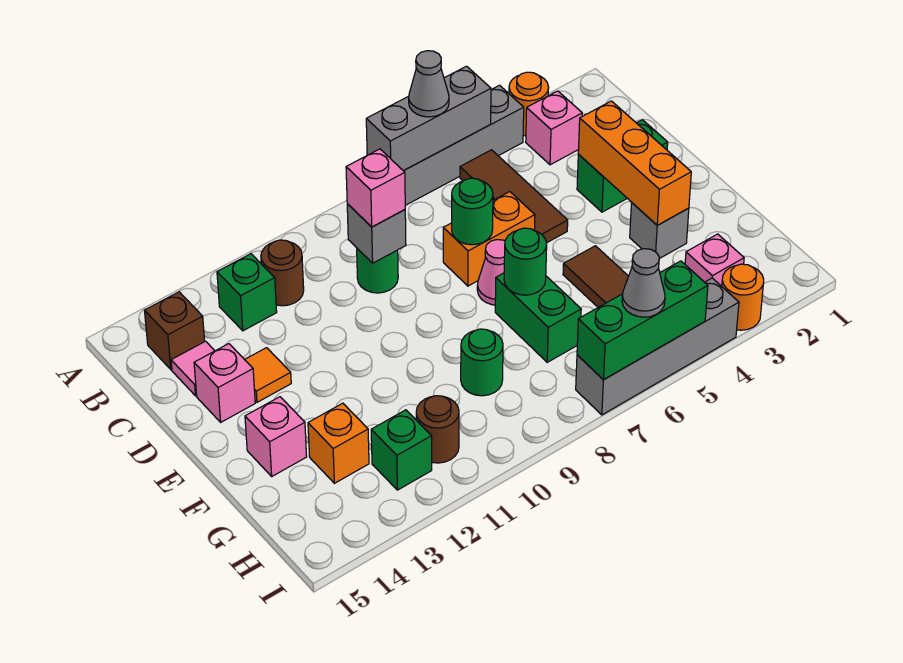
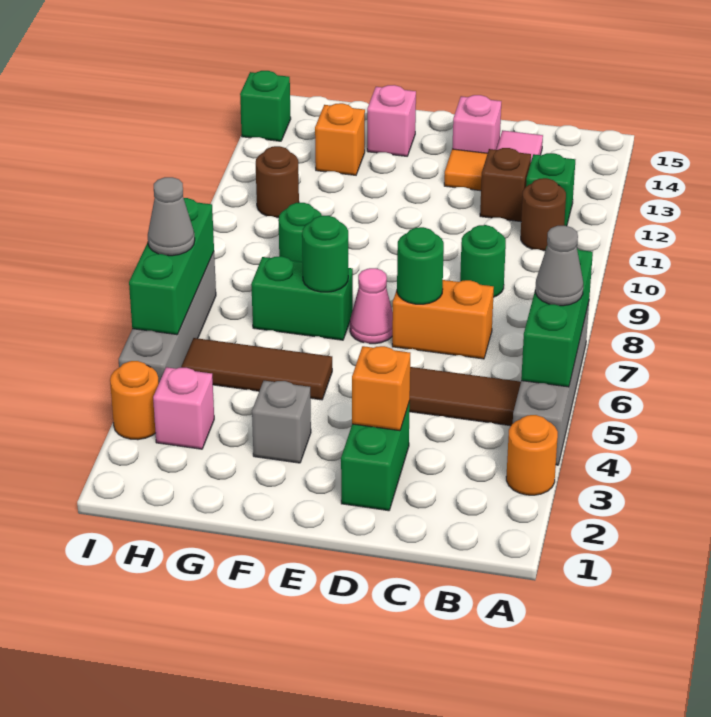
grey brick A5:A7 level 2 -> green brick A5:A7 level 2
pink brick B3 level 1 -> none
brown brick B14 level 1 -> brown brick C12 level 1
grey brick C9 level 2 -> none
pink brick C9 level 3 -> none
orange brick D3:F3 level 2 -> orange brick D3 level 2
orange brick D6:D7 level 1 -> orange brick C7:D7 level 1
green brick H12 level 1 -> green brick I14 level 1

